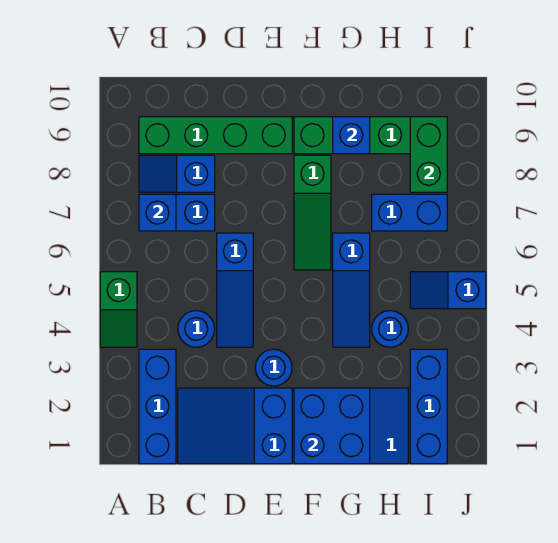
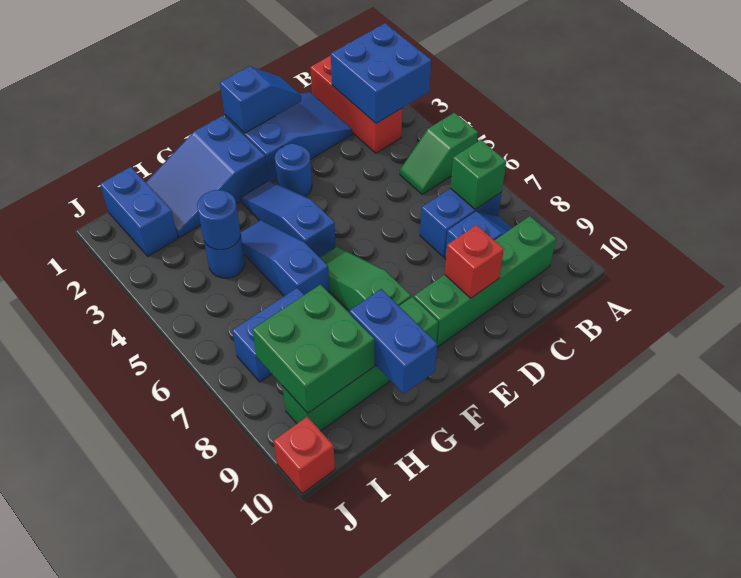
green slope A4:A5 level 1 top 5 -> green slope A5:B5 level 1 top A
blue brick B1:B3 level 1 -> red brick B1:B3 level 1
blue brick B7 level 2 -> green brick B7 level 2
blue round brick C4 level 1 -> blue round brick H4 level 2
blue slope D4:D6 level 1 top 6 -> blue slope F3:F5 level 1 top 5
none -> red brick D9 level 2
blue brick F1:G2 level 2 -> blue brick A2:B3 level 2
blue brick G9 level 2 -> blue brick G9:G10 level 2
blue brick I1:I3 level 1 -> blue brick I1:I2 level 1
blue slope I5:J5 level 1 top J -> blue slope D1:E1 level 2 top E
green brick I8:I9 level 2 -> green brick H8:I9 level 2
none -> red brick J10 level 1

